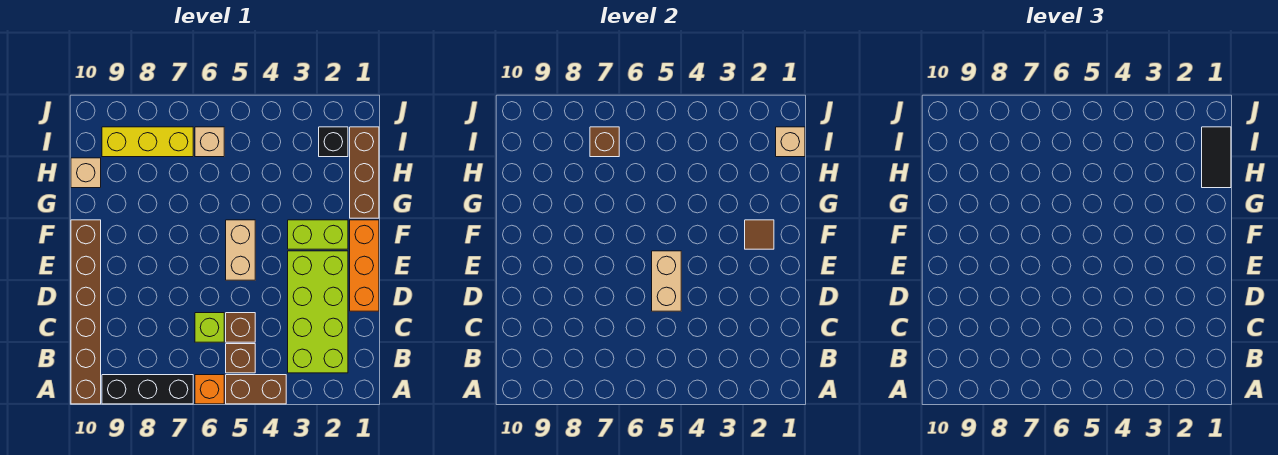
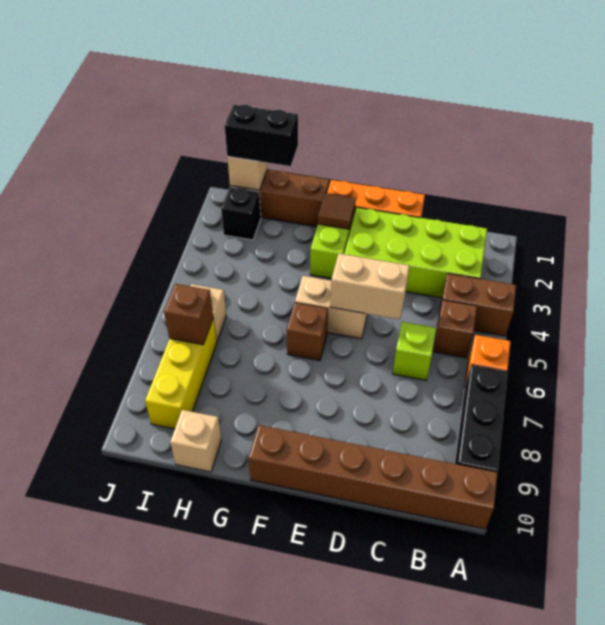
brown brick A4:A5 level 1 -> brown brick A4:B4 level 1
brown brick C5 level 1 -> brown brick F6 level 1
black tile H1:I1 level 3 -> black brick H1:I1 level 3

